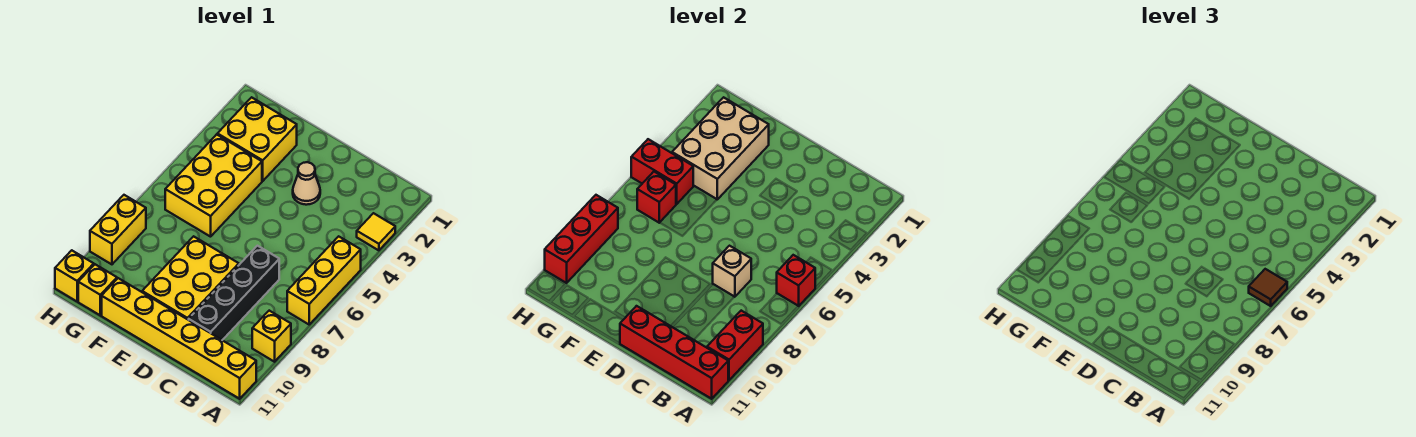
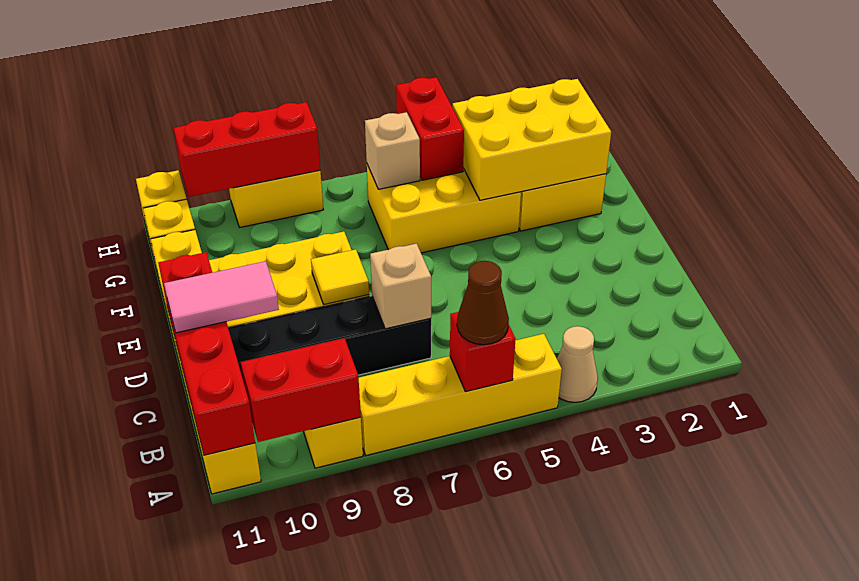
yellow tile A3 level 1 -> yellow tile D8 level 2
yellow brick A5:A7 level 1 -> yellow brick A5:A8 level 1
brown tile A6 level 3 -> brown cone A6 level 3
none -> pink tile C10:C11 level 3
tan cone D3 level 1 -> tan cone A4 level 1
tan brick F2:G4 level 2 -> yellow brick F2:G4 level 2
red brick G6 level 2 -> tan brick G6 level 2

